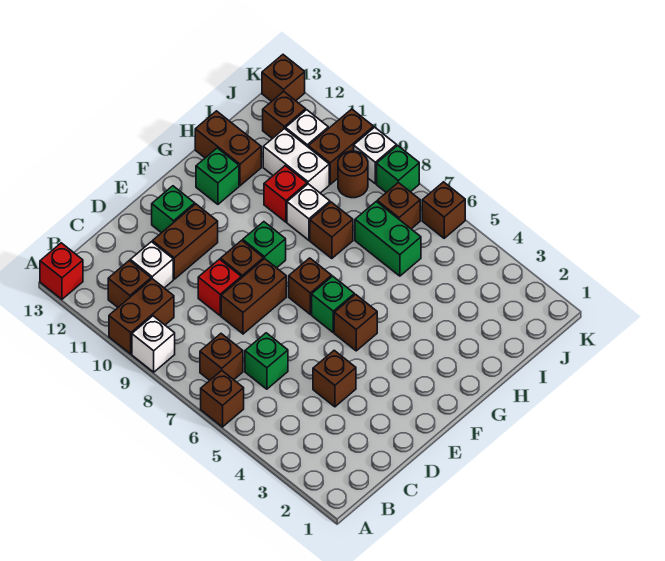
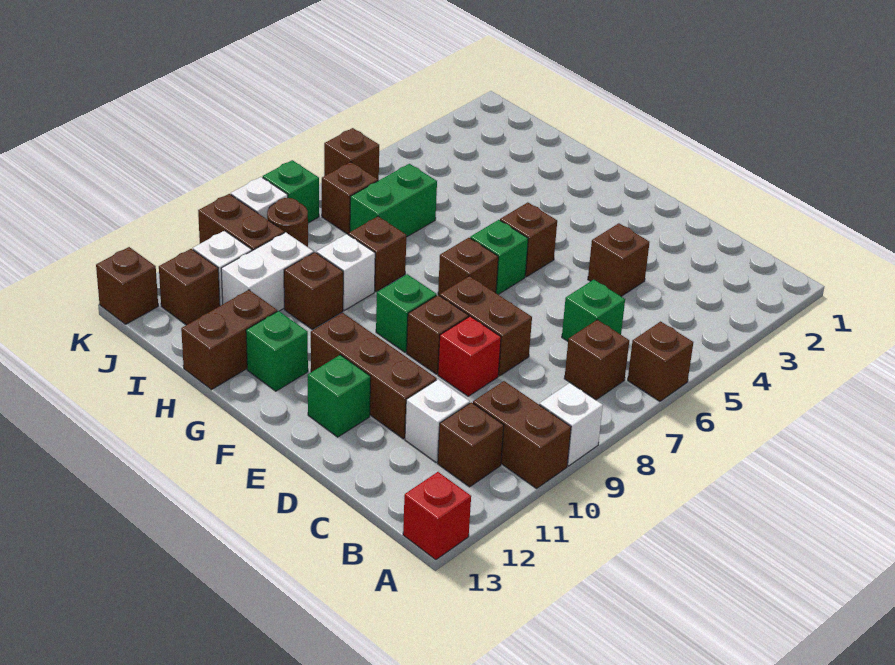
brown brick D11:E11 level 1 -> brown brick D11:F11 level 1
red brick H10 level 1 -> brown brick H10 level 1

